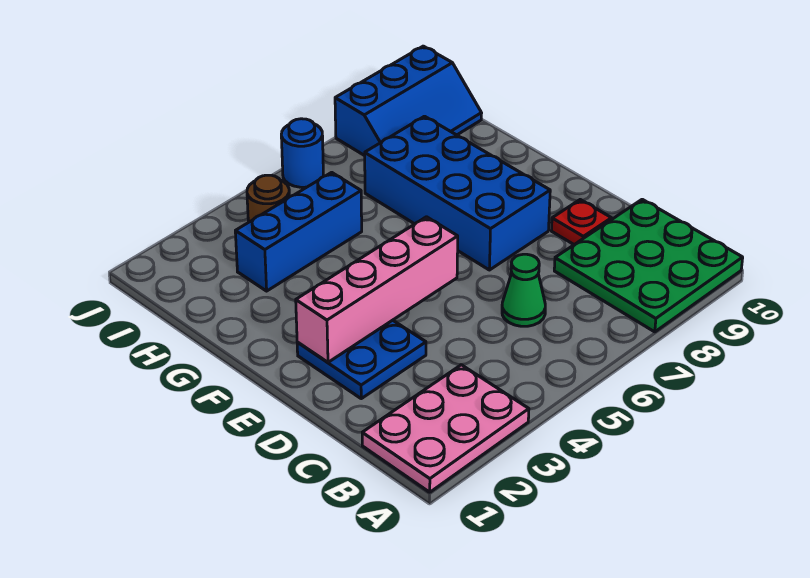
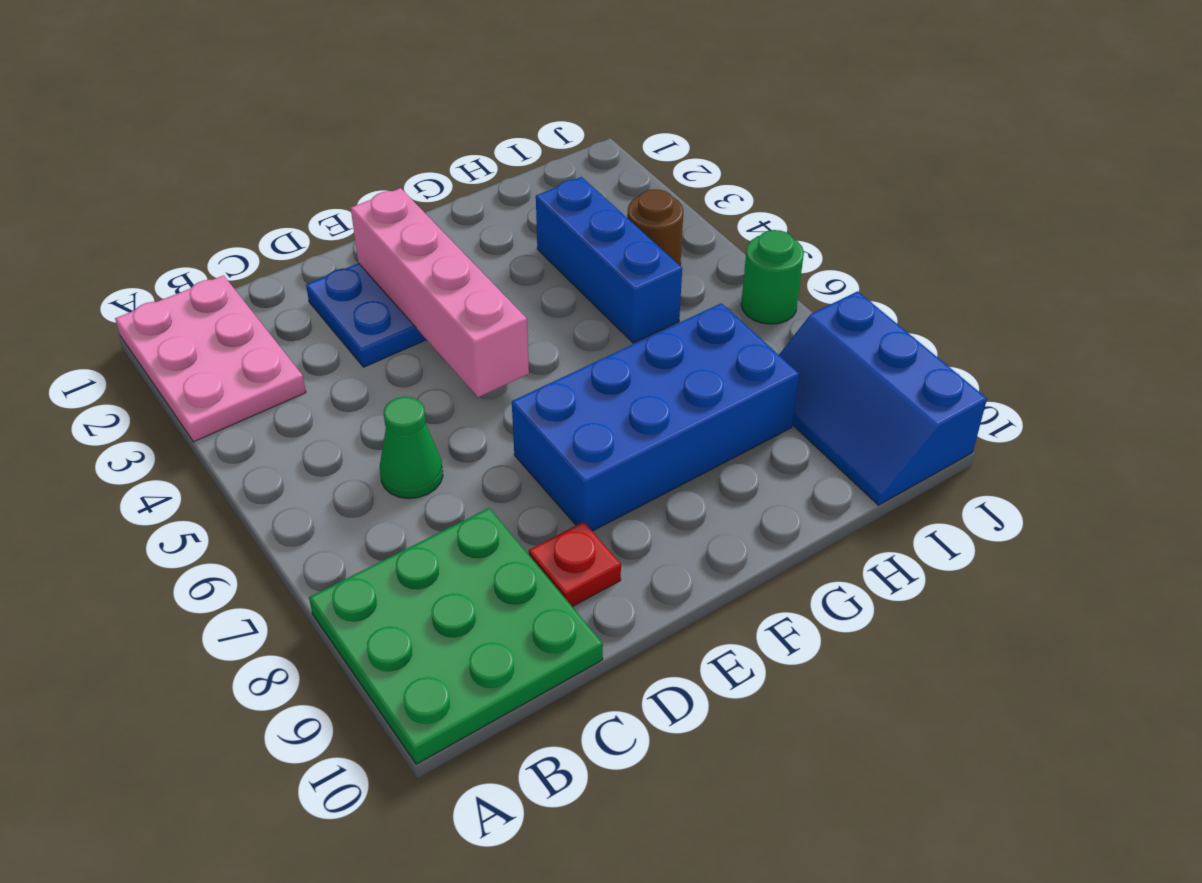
blue round brick J6 level 1 -> green round brick J6 level 1

